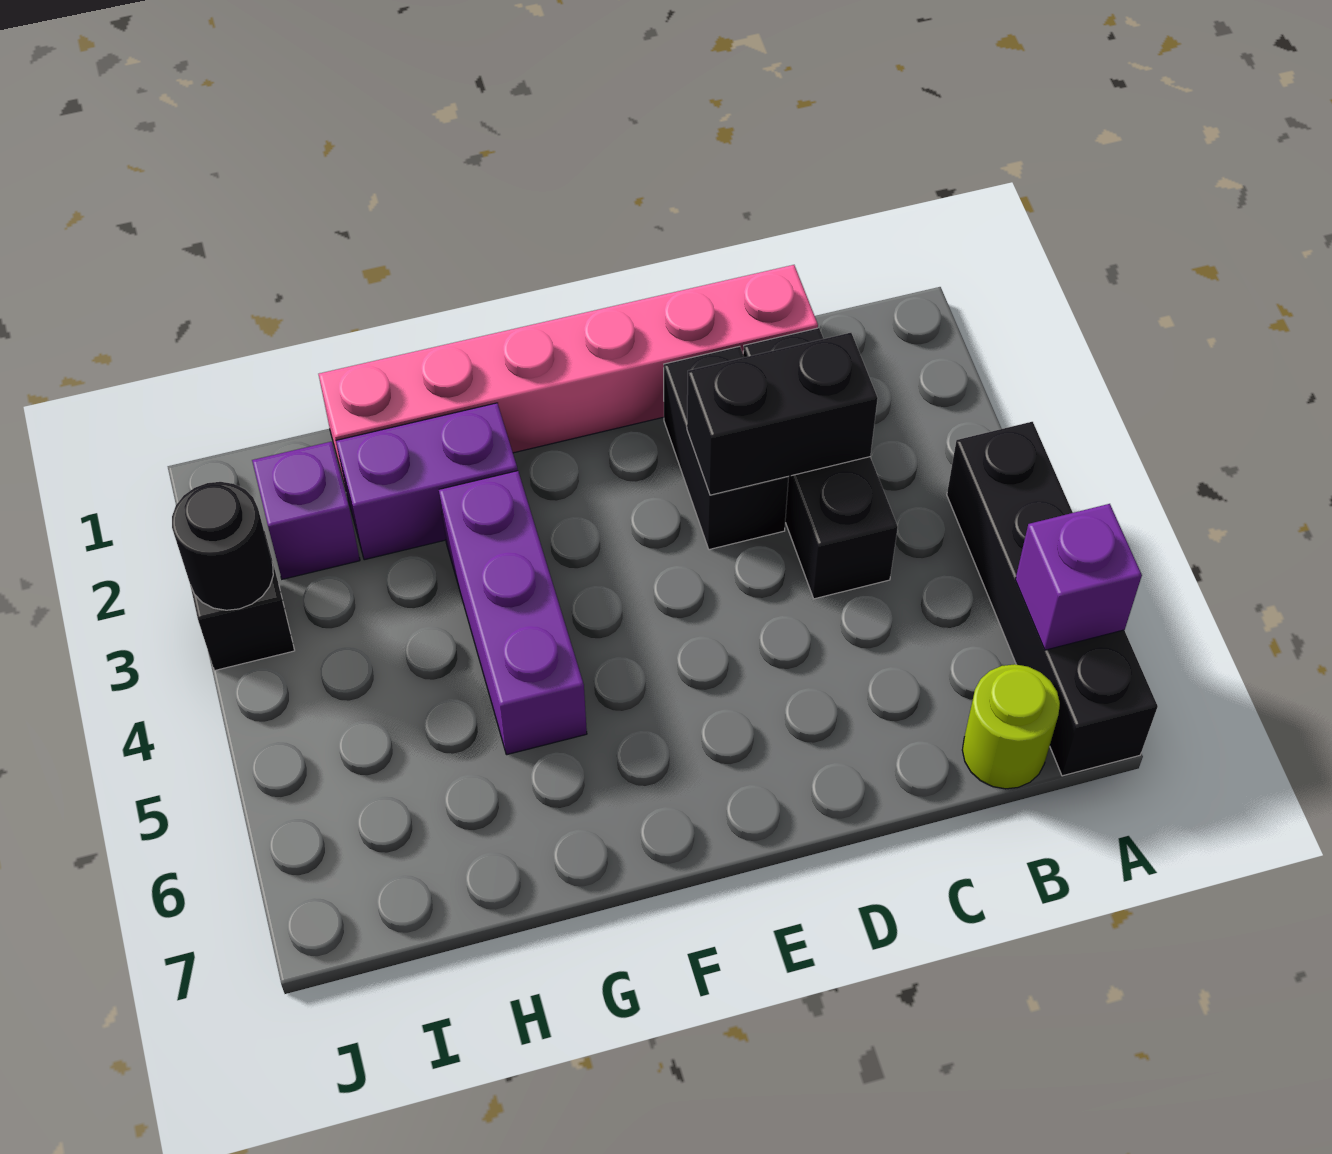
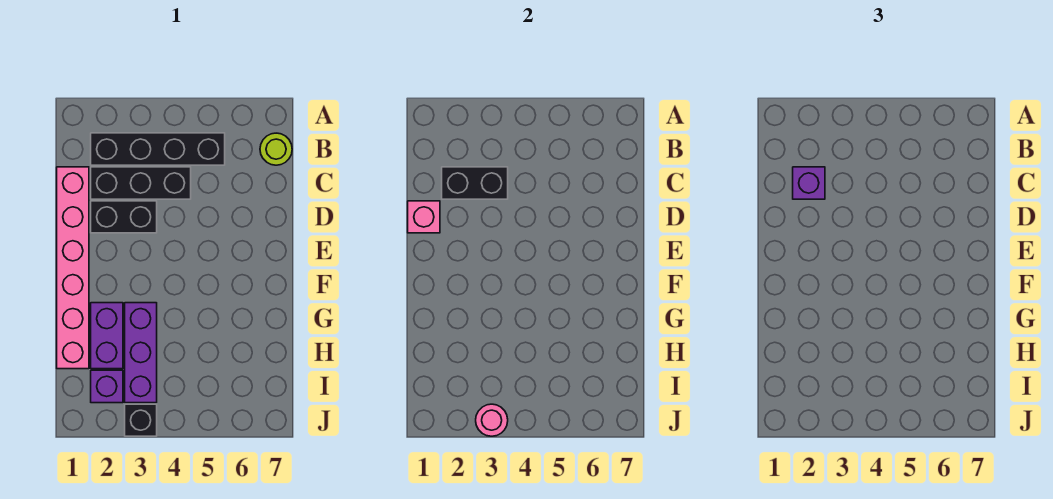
black brick A4:A7 level 1 -> black brick B2:B5 level 1
purple brick A6 level 2 -> purple brick C2 level 3
black brick C3:D3 level 2 -> black brick C2:C3 level 2
none -> pink brick D1 level 2
purple brick G3:G5 level 1 -> purple brick G3:I3 level 1
black round brick J3 level 2 -> pink round brick J3 level 2

